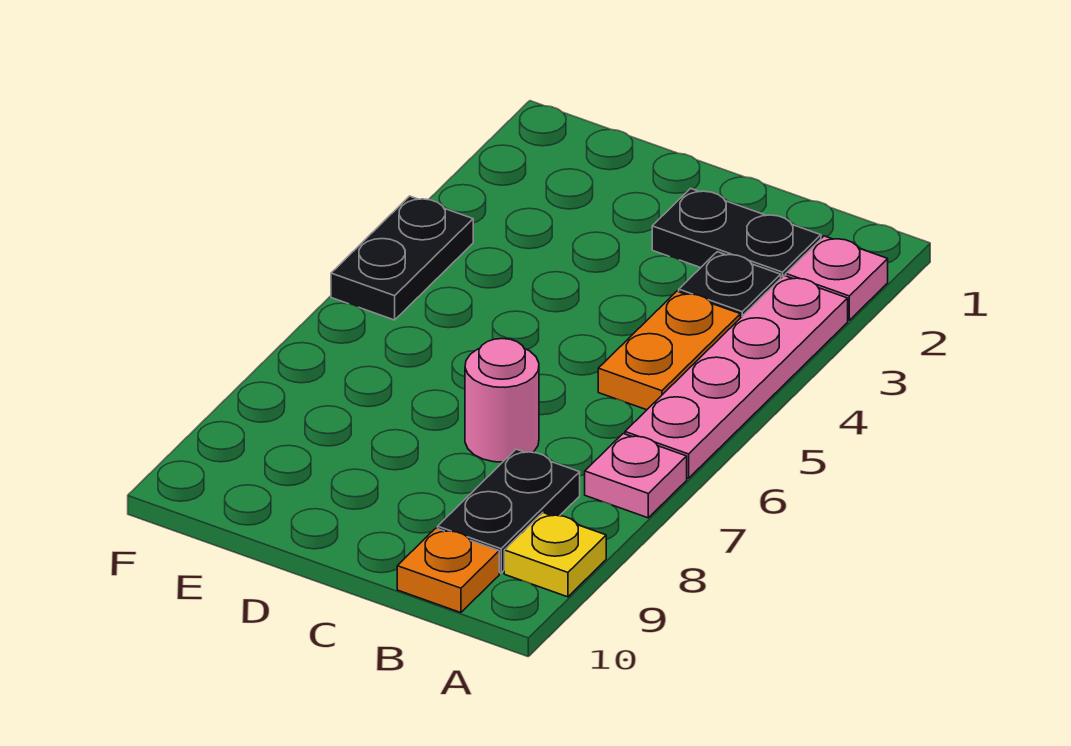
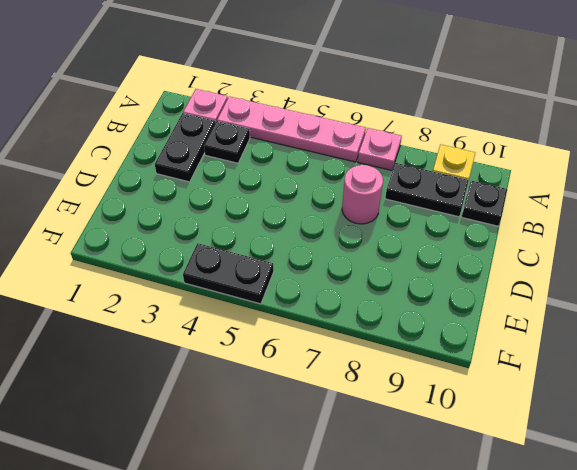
orange plate B4:B5 level 1 -> none
orange plate B10 level 1 -> black plate B10 level 1

